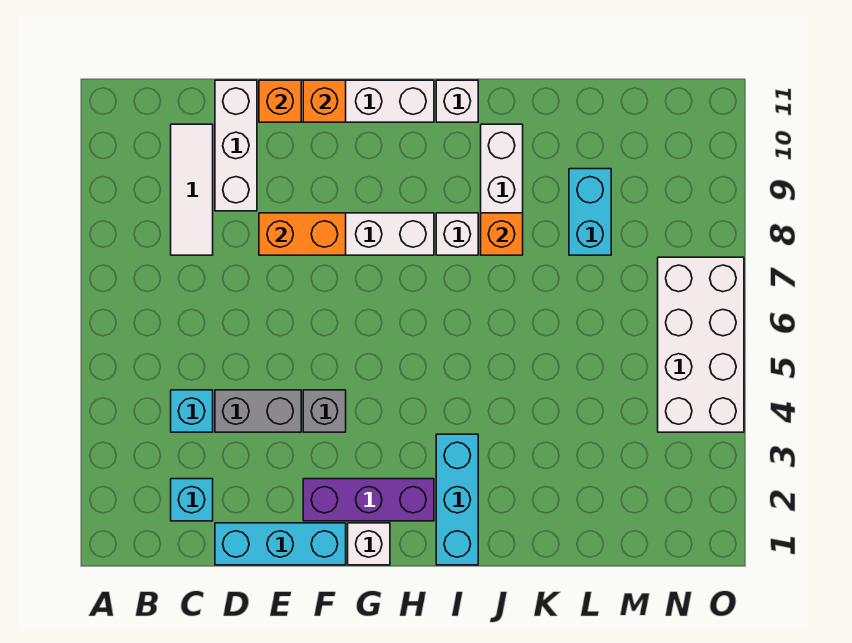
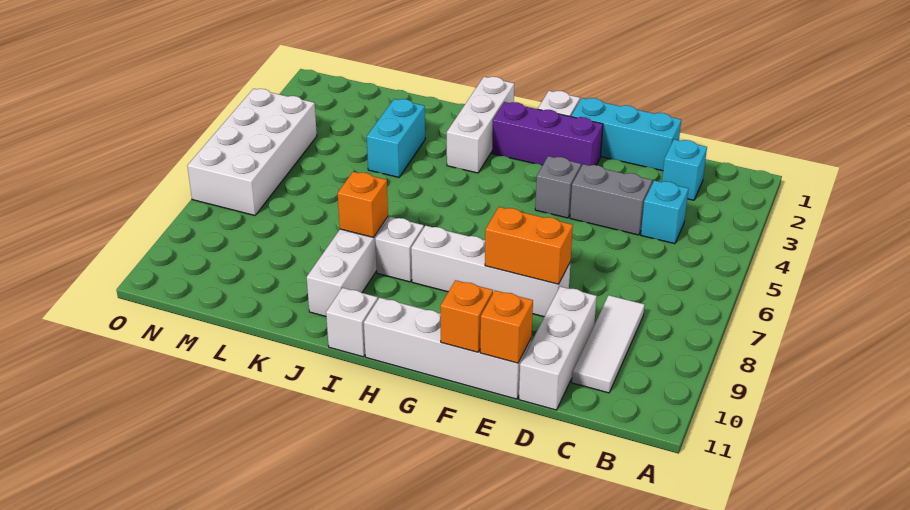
cyan brick I1:I3 level 1 -> white brick I1:I3 level 1
cyan brick L8:L9 level 1 -> cyan brick K3:K4 level 1

